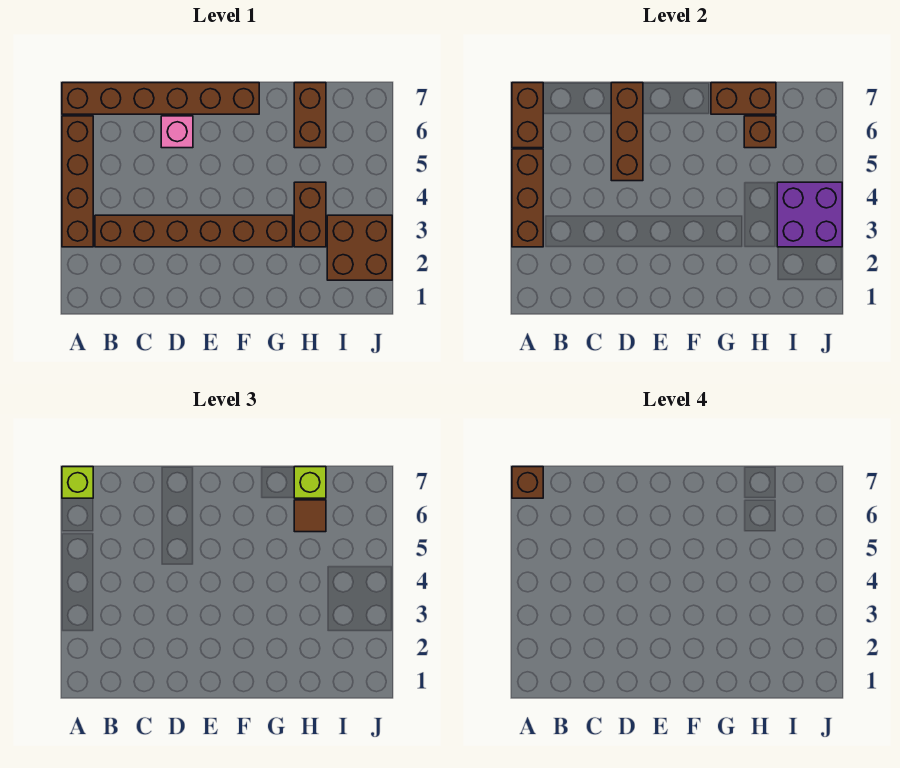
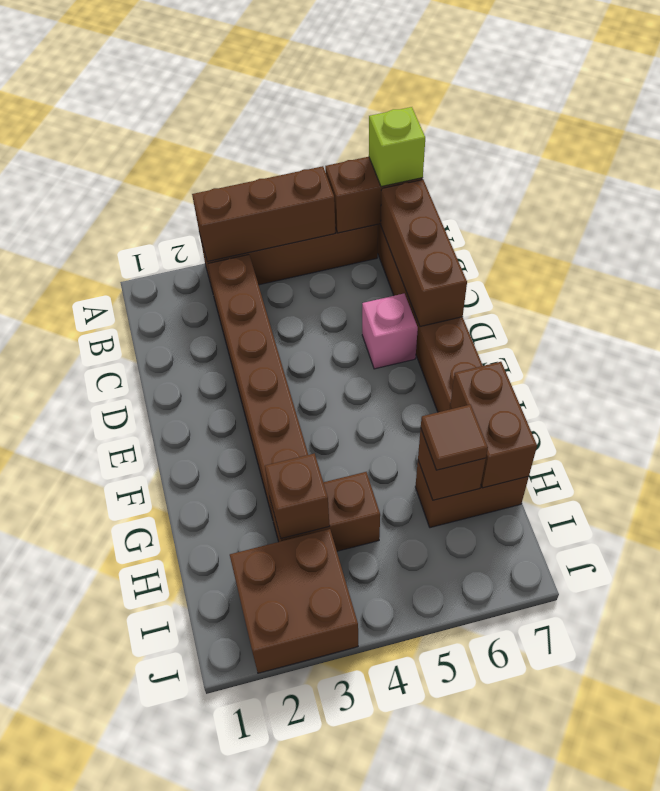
brown brick A7 level 4 -> brown brick H3 level 2
brown brick D5:D7 level 2 -> brown brick B7:D7 level 2
lime brick H7 level 3 -> none
purple brick I3:J4 level 2 -> none

